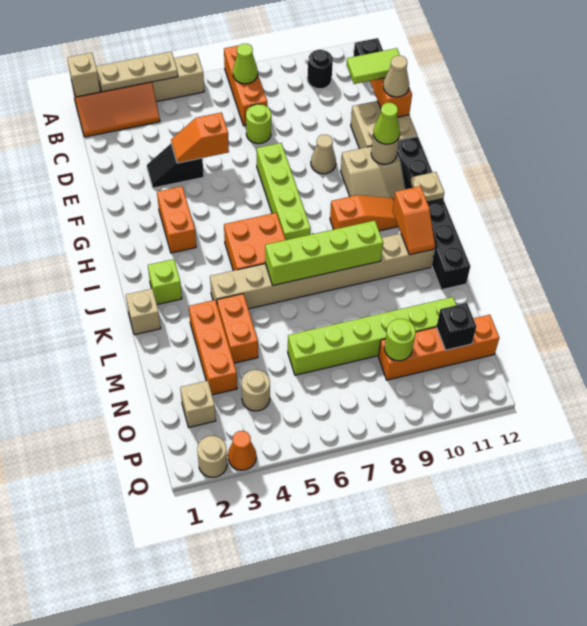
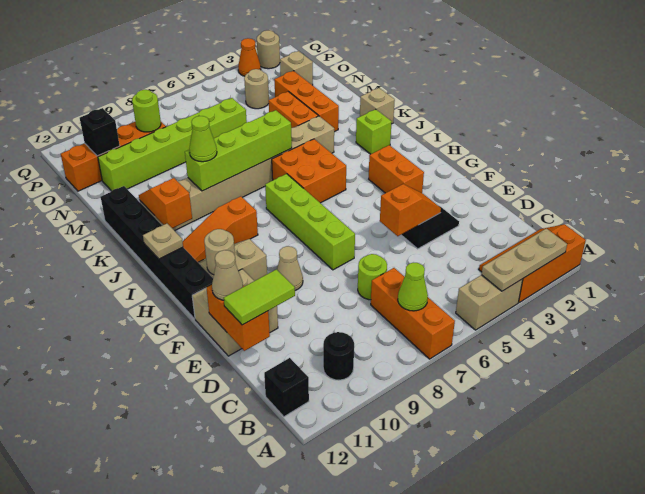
tan brick A1 level 2 -> none
lime cone G11 level 3 -> lime cone K9 level 3

